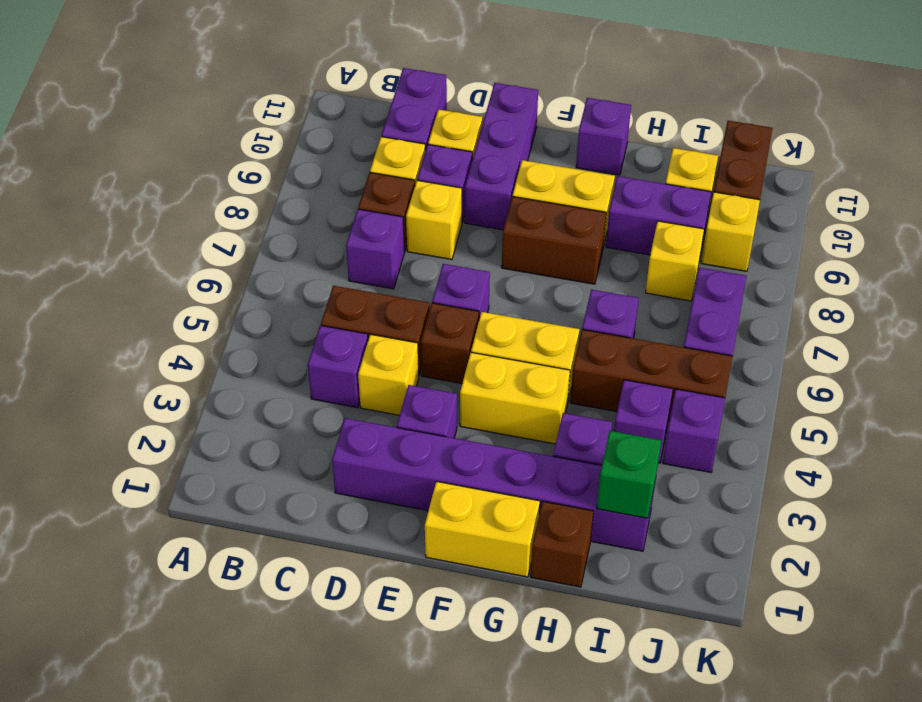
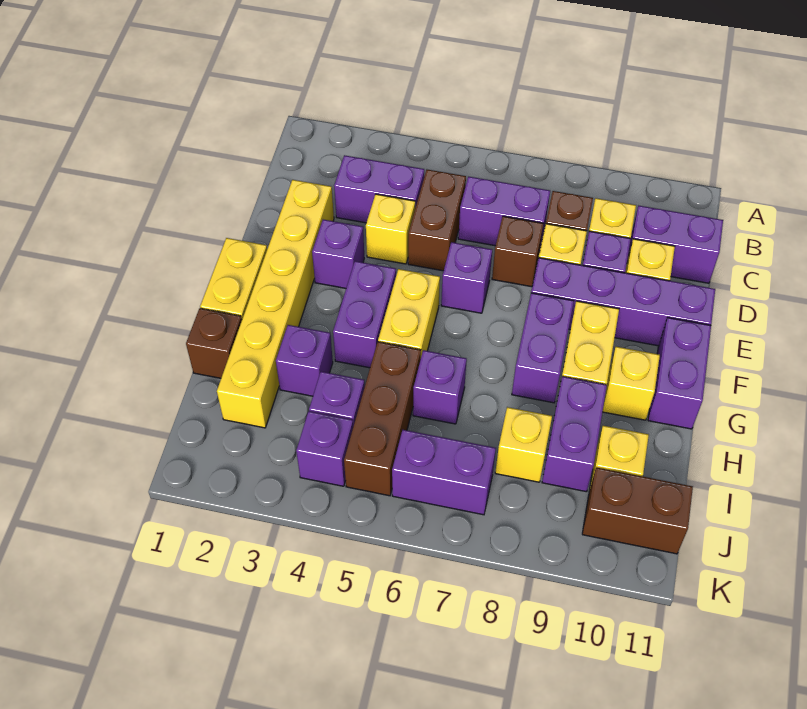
purple brick C4 level 1 -> purple brick C3:C4 level 1
purple brick C7 level 1 -> purple brick C6:C7 level 1
purple brick D2:I2 level 1 -> yellow brick D2:I2 level 1
brown brick E5 level 1 -> brown brick D7 level 1
purple brick E9:E11 level 1 -> purple brick E8:E11 level 1
yellow brick F4:G4 level 1 -> purple brick F4:G4 level 1
brown brick F8:G8 level 1 -> purple brick F8:G8 level 1
purple brick G11 level 1 -> purple brick F11:G11 level 1
green brick I2 level 2 -> none
yellow brick J9 level 1 -> yellow brick G10 level 1

